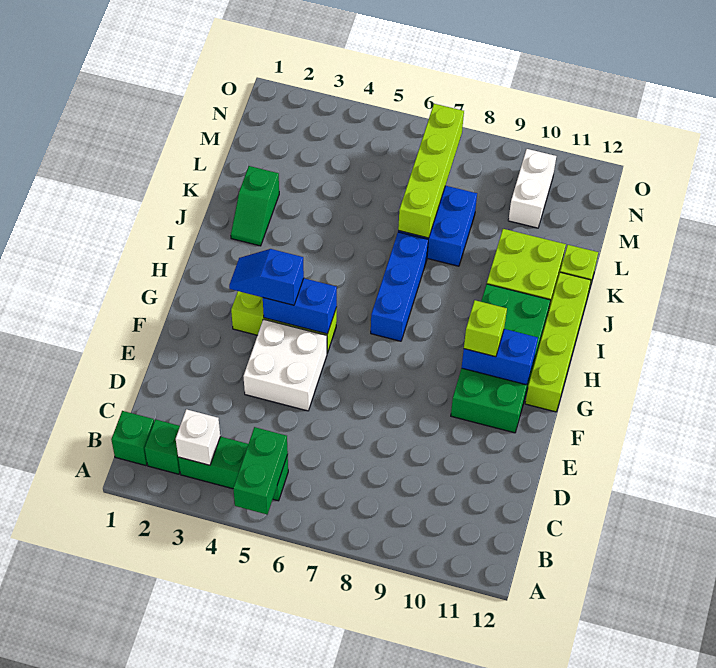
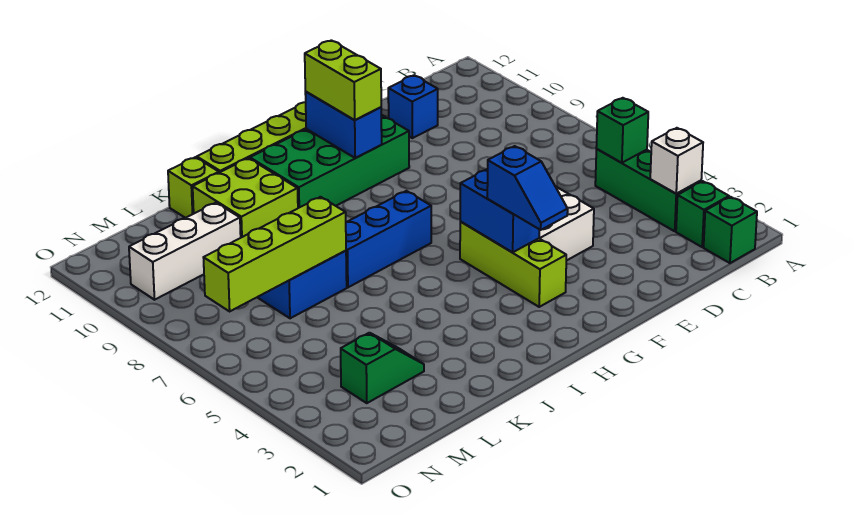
green brick A5:B5 level 2 -> green brick B5 level 2
none -> blue brick D11 level 1
lime brick G10 level 3 -> lime brick G10:G11 level 3
green slope J2:K2 level 1 top K -> green slope L3:M3 level 1 top M
white brick M10:N10 level 1 -> white brick L10:N10 level 1

